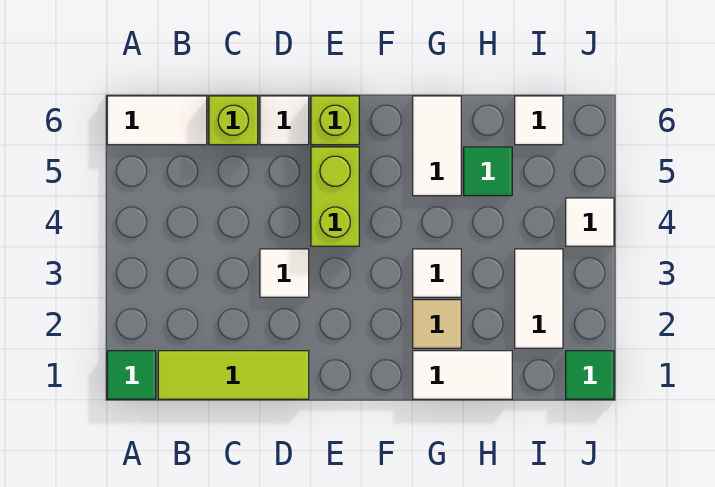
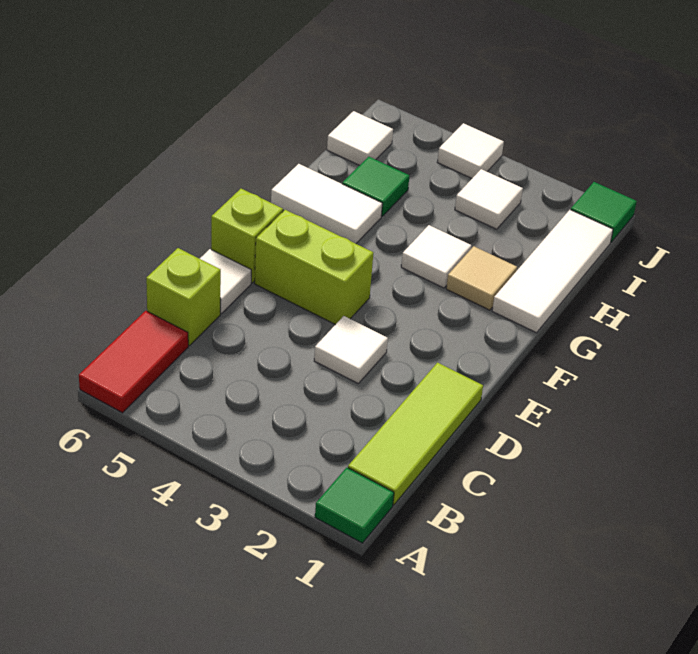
white tile A6:B6 level 1 -> red tile A6:B6 level 1
white tile G1:H1 level 1 -> white tile G1:I1 level 1
white tile I2:I3 level 1 -> white tile I3 level 1

